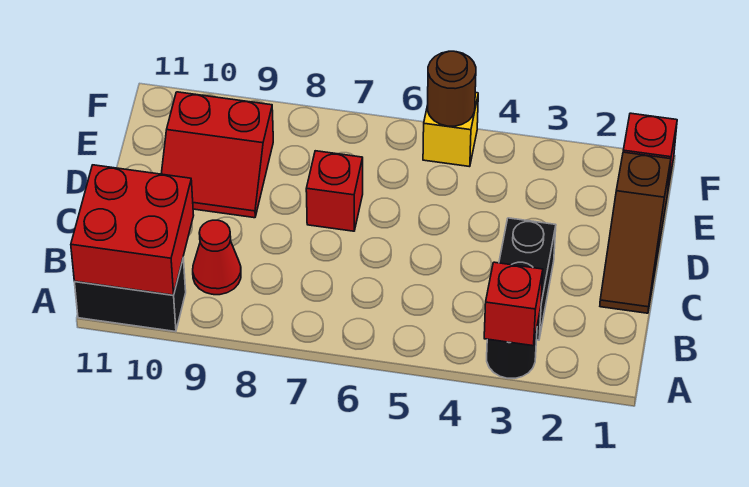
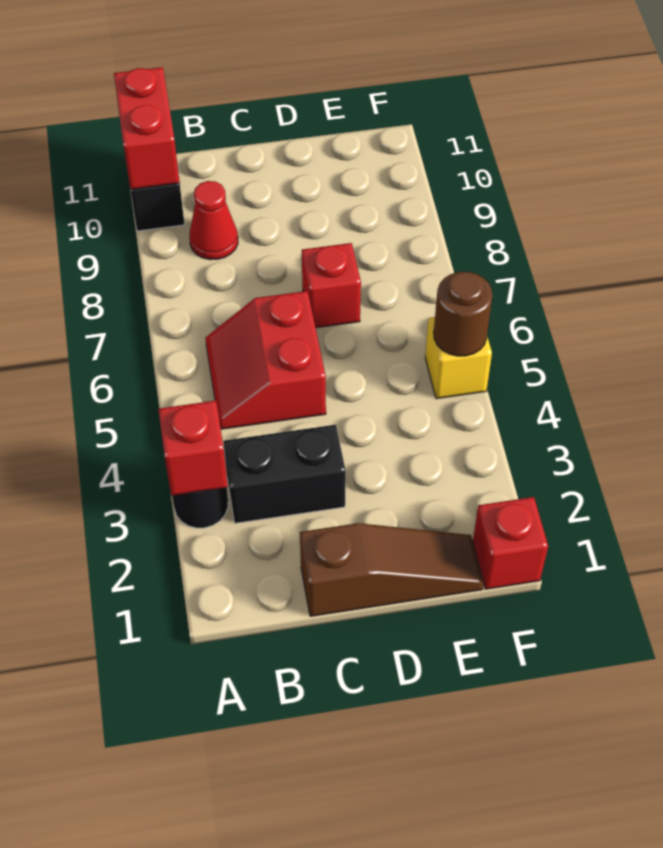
red brick A10:B11 level 2 -> red brick A10:A11 level 2
brown slope C1:E1 level 1 top E -> brown slope C1:E1 level 1 top C
red slope D9:E10 level 1 top E -> red slope B5:C6 level 1 top C

